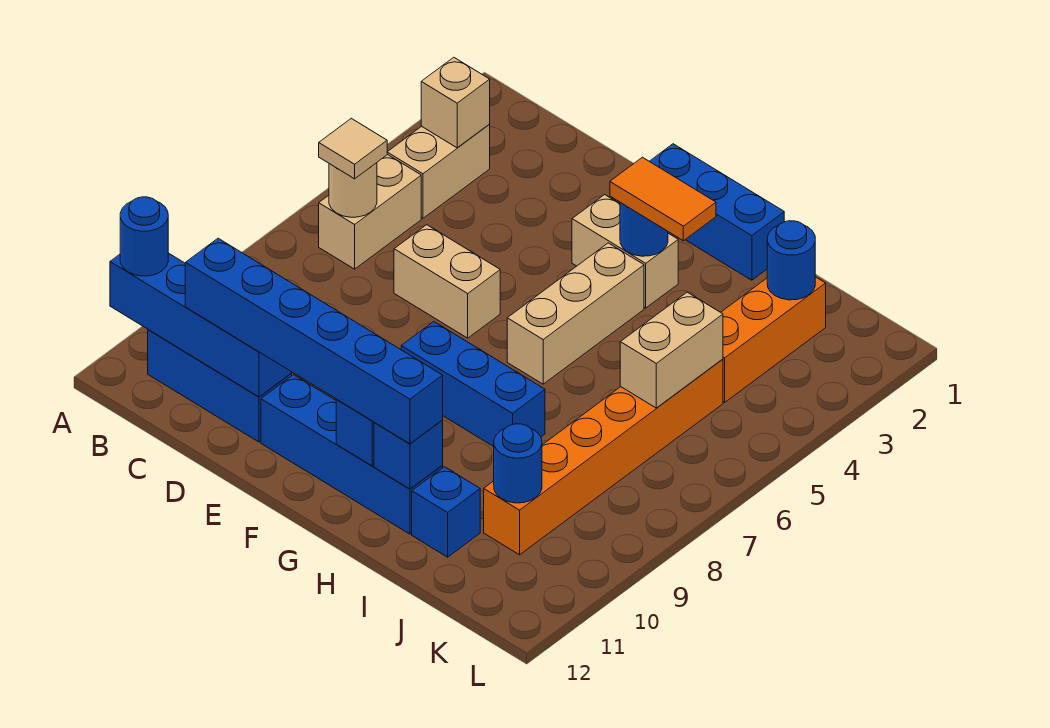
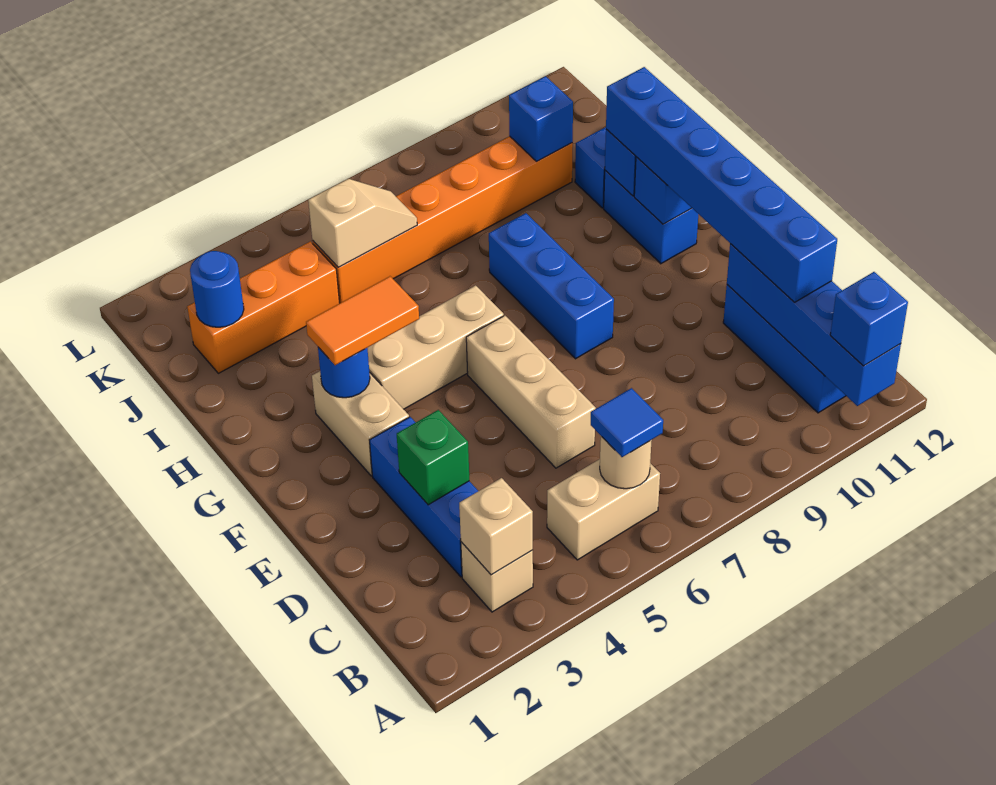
blue round brick A11 level 3 -> blue brick A11 level 3
tan brick B3:B4 level 1 -> tan brick B3 level 1
tan tile B6 level 3 -> blue tile B6 level 3
none -> green brick D3 level 2
tan brick D6:E6 level 1 -> tan brick D6:F6 level 1
blue brick E11:H11 level 1 -> blue brick G11:H11 level 1
blue brick F1:H1 level 1 -> blue brick C3:E3 level 1
orange tile G3:H3 level 3 -> orange tile G3:G4 level 3
tan brick J5:J6 level 2 -> tan slope J5:J6 level 2 top 5
blue round brick J10 level 2 -> blue brick J10 level 2

